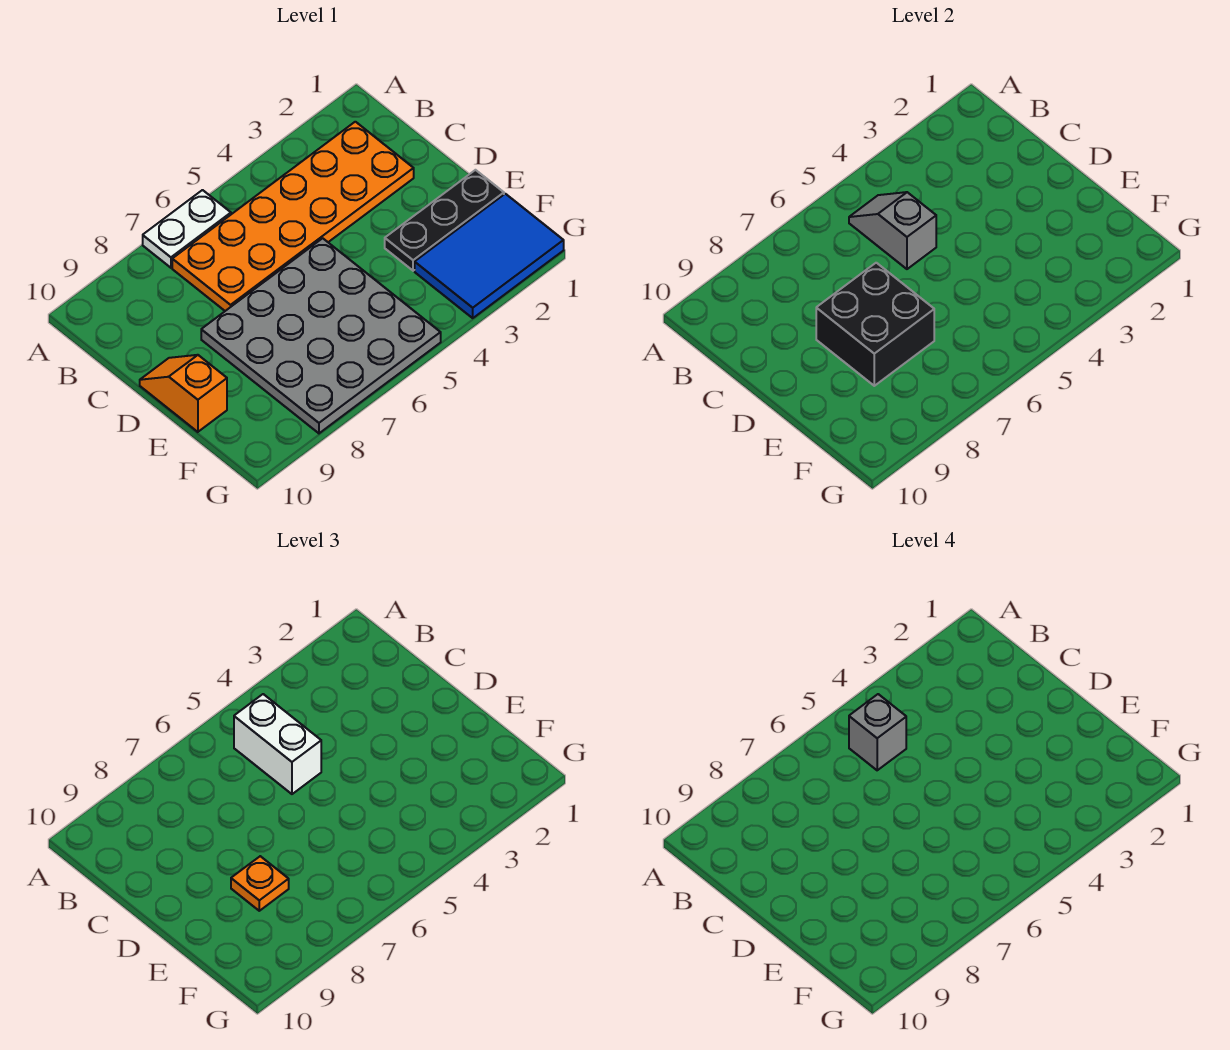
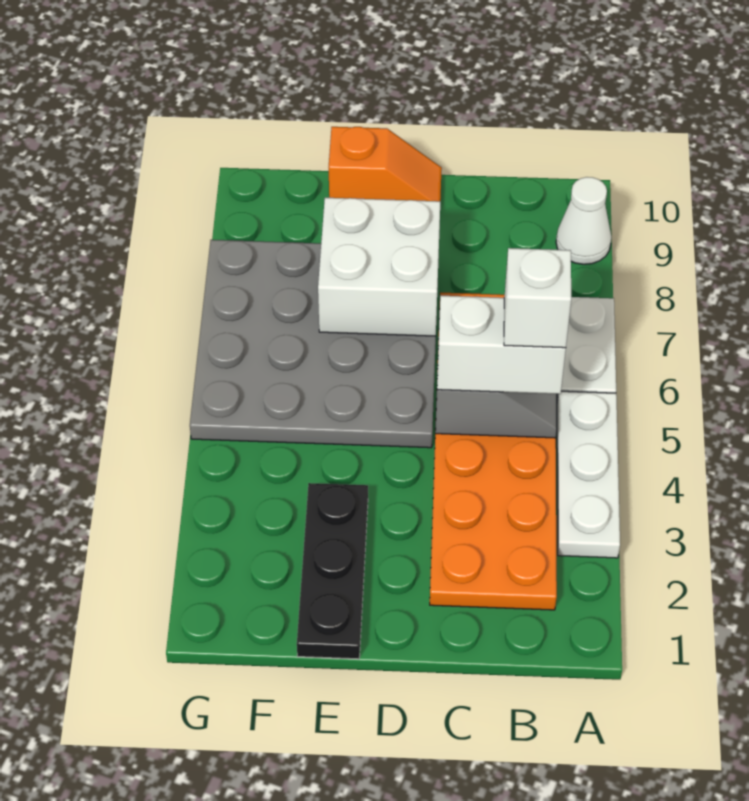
none -> white plate A3:A5 level 1
none -> white cone A9 level 1
grey brick B5 level 4 -> white brick B5 level 4
black brick D7:E8 level 2 -> white brick D7:E8 level 2
orange plate E8 level 3 -> none
blue tile F1:G3 level 1 -> none

